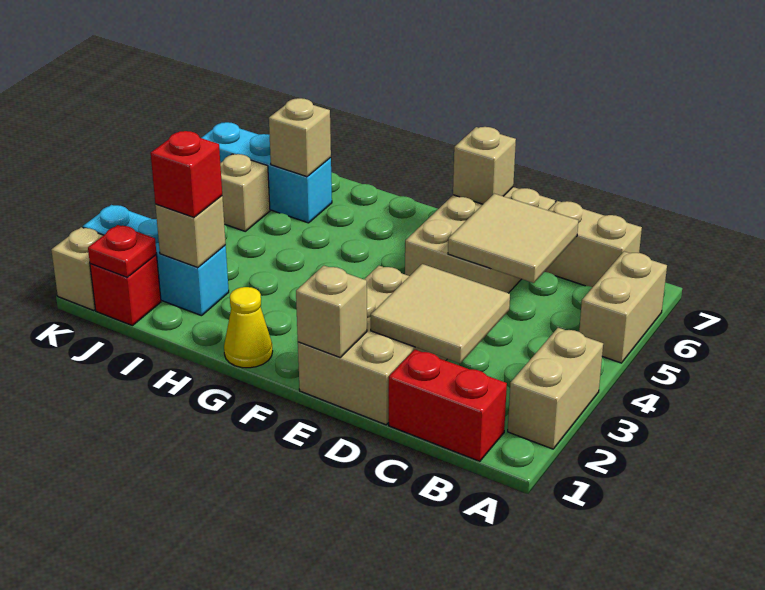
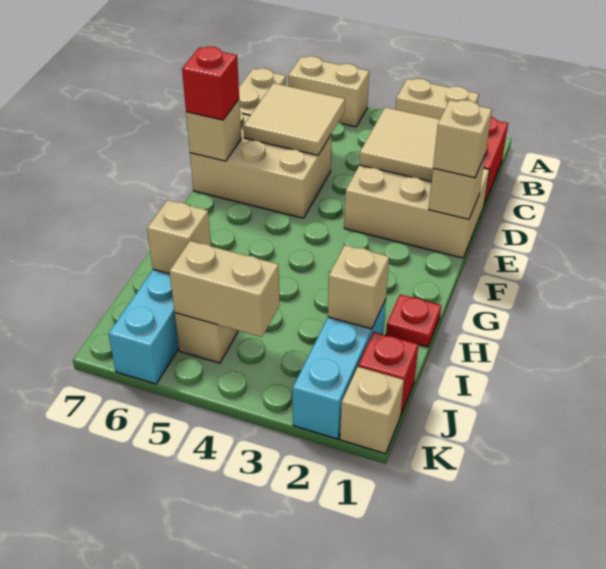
none -> tan brick E1 level 3
yellow cone G1 level 1 -> none
red brick I2 level 3 -> red brick E7 level 3
red plate J1 level 2 -> red plate H1 level 1
none -> tan brick J4:J5 level 2

